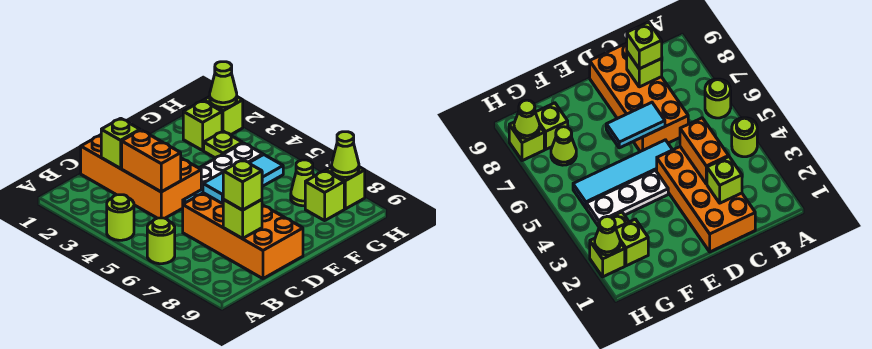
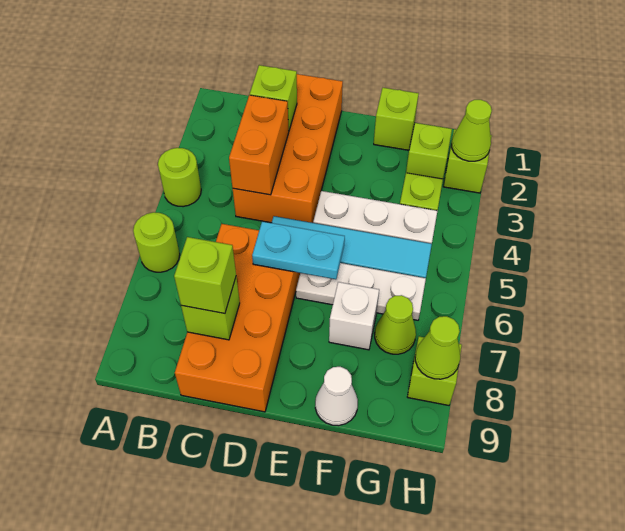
cyan tile D6:E6 level 2 -> cyan plate D6:E6 level 2
none -> white plate E6:G6 level 1
none -> white brick F7 level 1
none -> white cone F9 level 1
lime brick G8 level 1 -> lime brick F1 level 1

